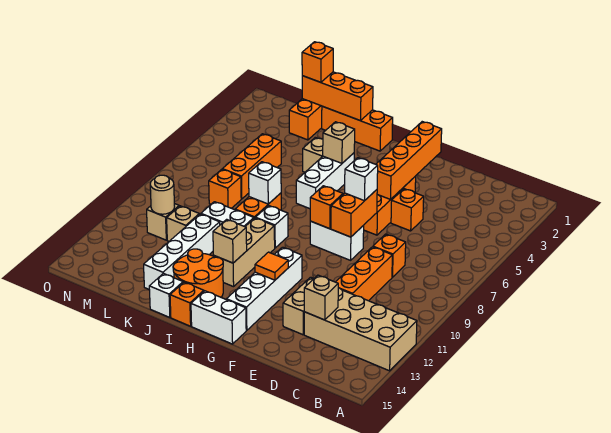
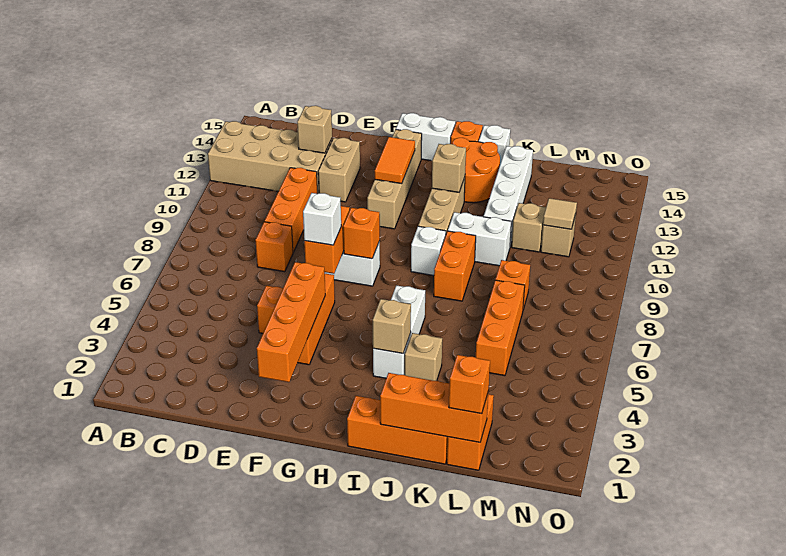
white brick G11:G14 level 1 -> tan brick G11:G14 level 1
orange tile G12 level 2 -> orange tile G12:G13 level 2
white brick J8 level 2 -> none
tan round brick M11 level 2 -> tan tile M11 level 2

